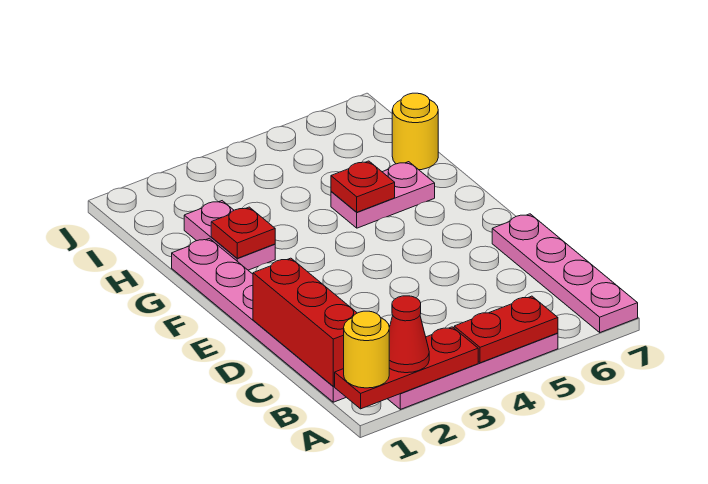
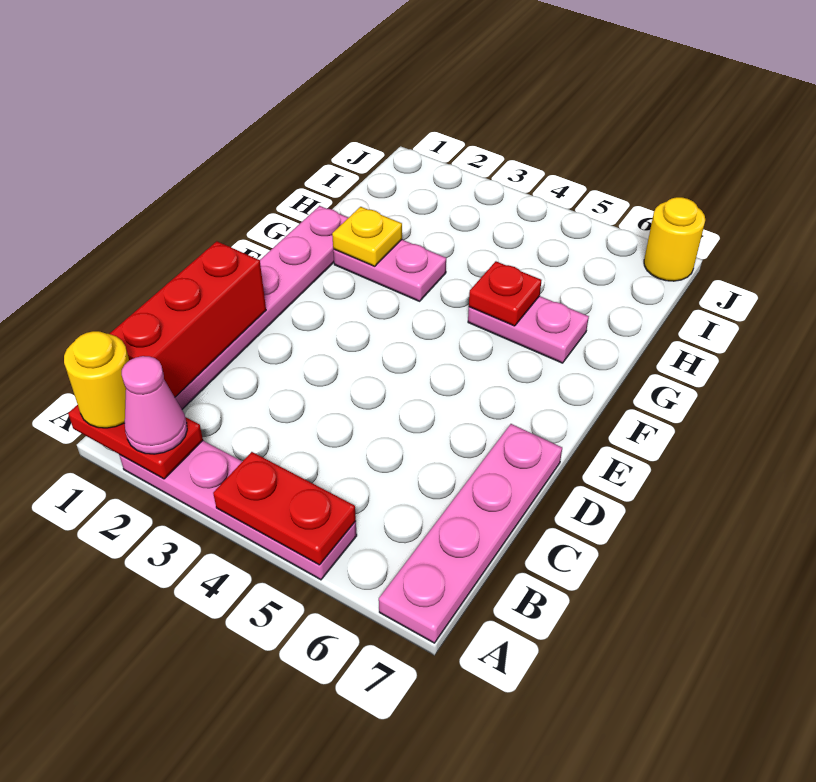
red plate A1:A3 level 2 -> red plate A1:A2 level 2
red cone A2 level 3 -> pink cone A2 level 3
pink plate G2:H2 level 1 -> pink plate G2:G3 level 1
red plate G2 level 2 -> yellow plate G2 level 2
yellow round brick H7 level 1 -> yellow round brick J7 level 1

